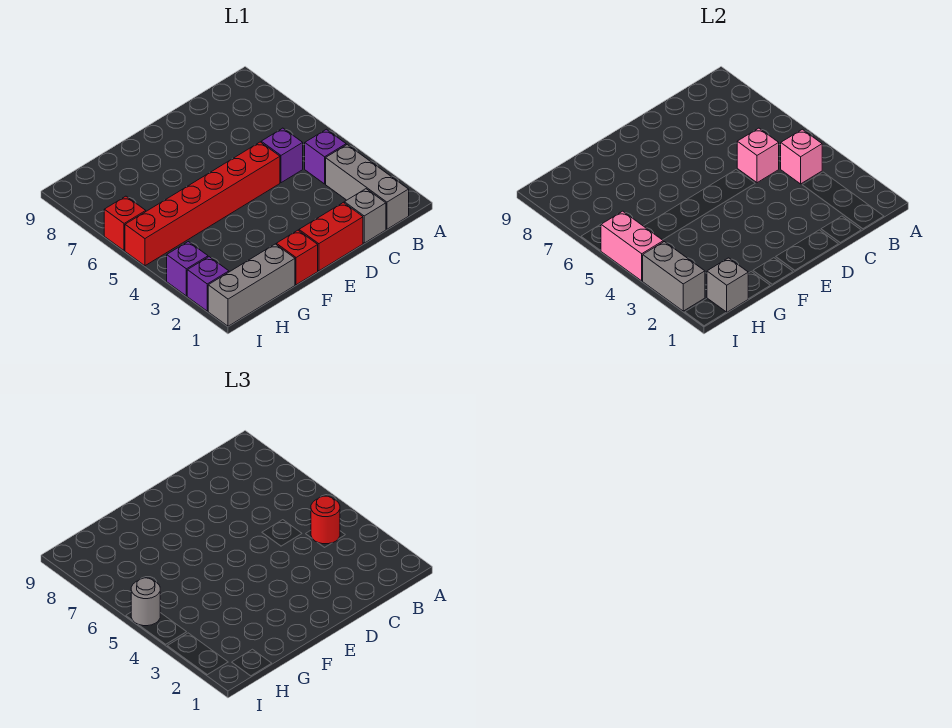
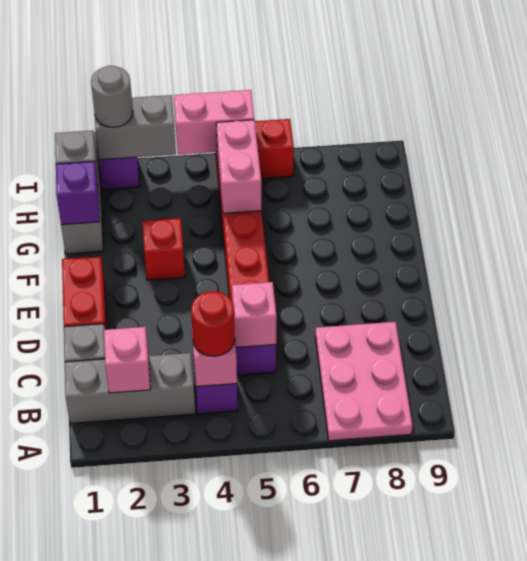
none -> pink plate A7:C8 level 1
none -> pink brick B2 level 2
red brick F1 level 1 -> red brick F3 level 1
none -> pink brick G5:H5 level 2
purple brick I3 level 1 -> purple brick G1 level 2
grey round brick I5 level 3 -> grey round brick I2 level 3

